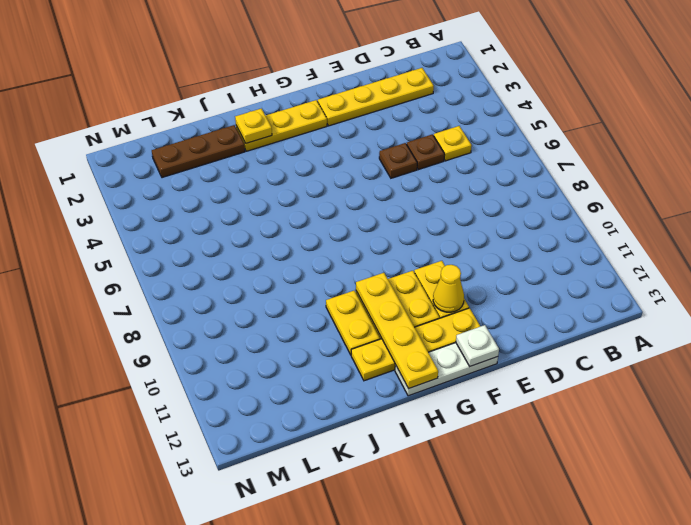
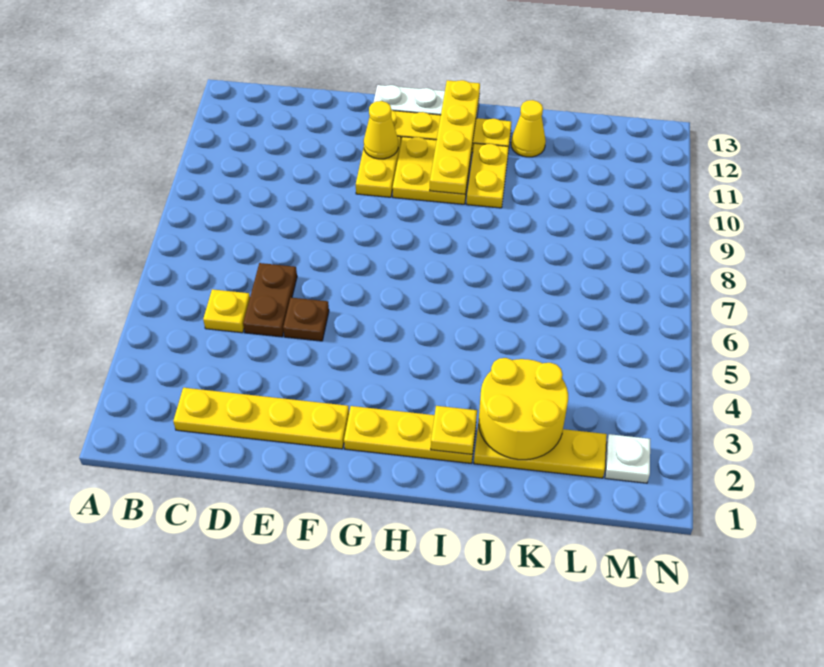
brown plate D5 level 1 -> brown plate D5:D6 level 1
white plate F13 level 2 -> white plate M2 level 1
brown plate J2:L2 level 1 -> yellow plate J2:L2 level 1
none -> yellow round brick J2:K3 level 2
none -> yellow cone J12 level 1

